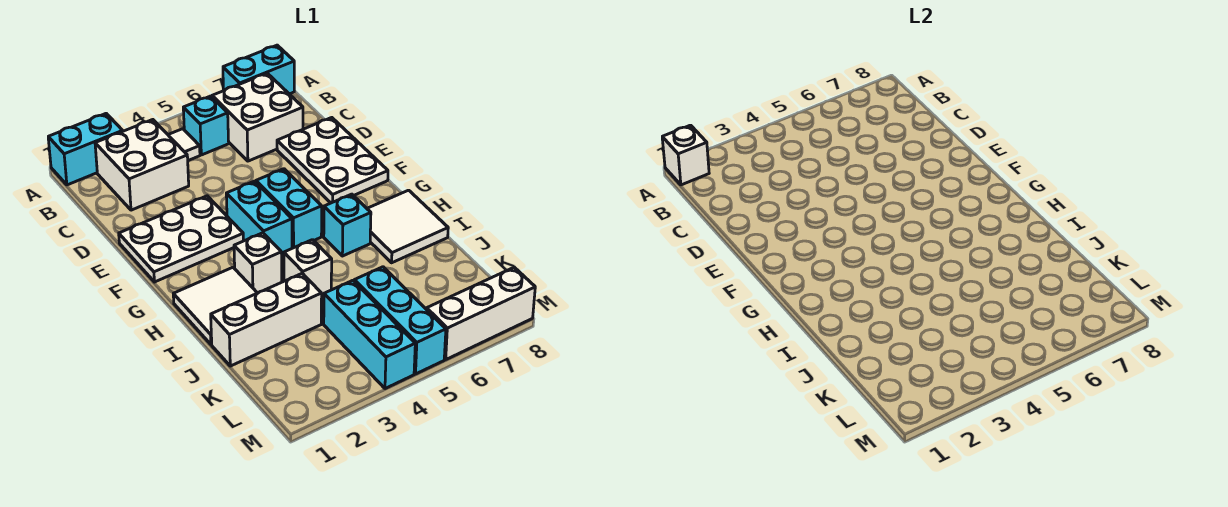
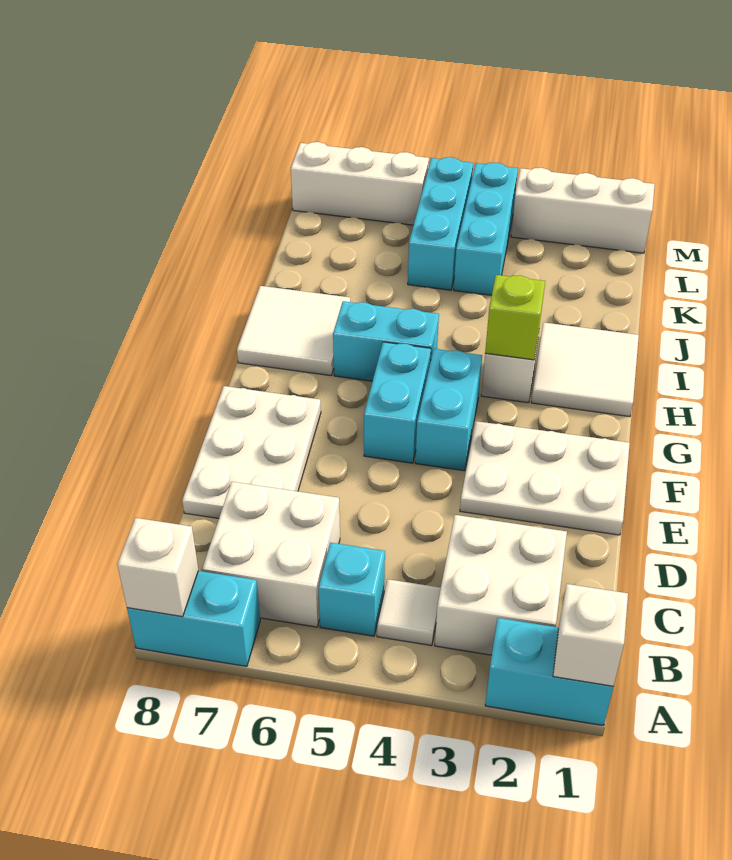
none -> lime brick H3 level 2
cyan brick H6 level 1 -> cyan brick H5:H6 level 1
white brick I4 level 1 -> white brick A8 level 2
white brick J1:J3 level 1 -> white brick M1:M3 level 1

